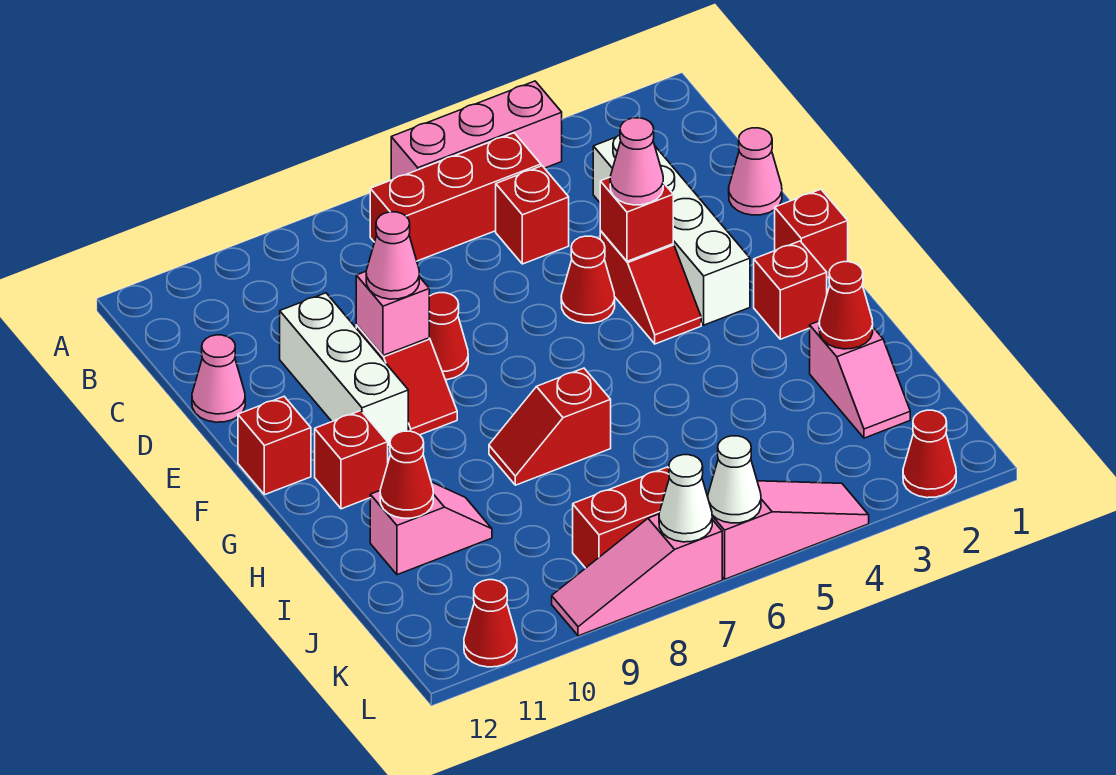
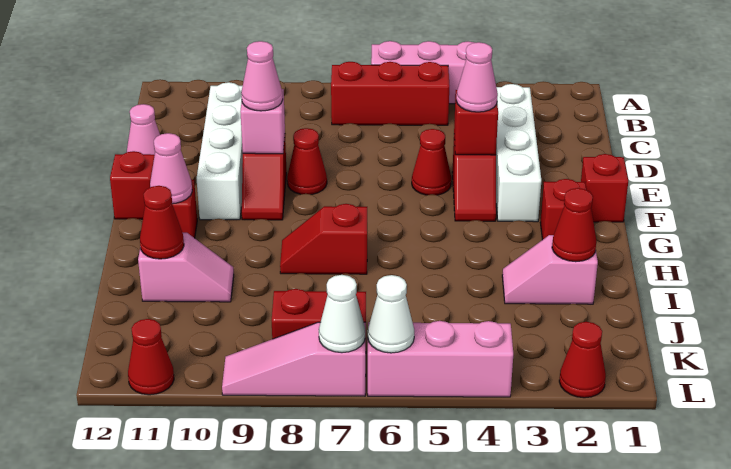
red brick C5 level 1 -> none
pink cone D1 level 1 -> pink cone G11 level 2
white brick D10:F10 level 1 -> white brick C10:F10 level 1
pink slope I2:J2 level 1 top I -> pink slope I2:I3 level 1 top 2
pink slope L4:L6 level 1 top 6 -> pink brick L4:L6 level 1

